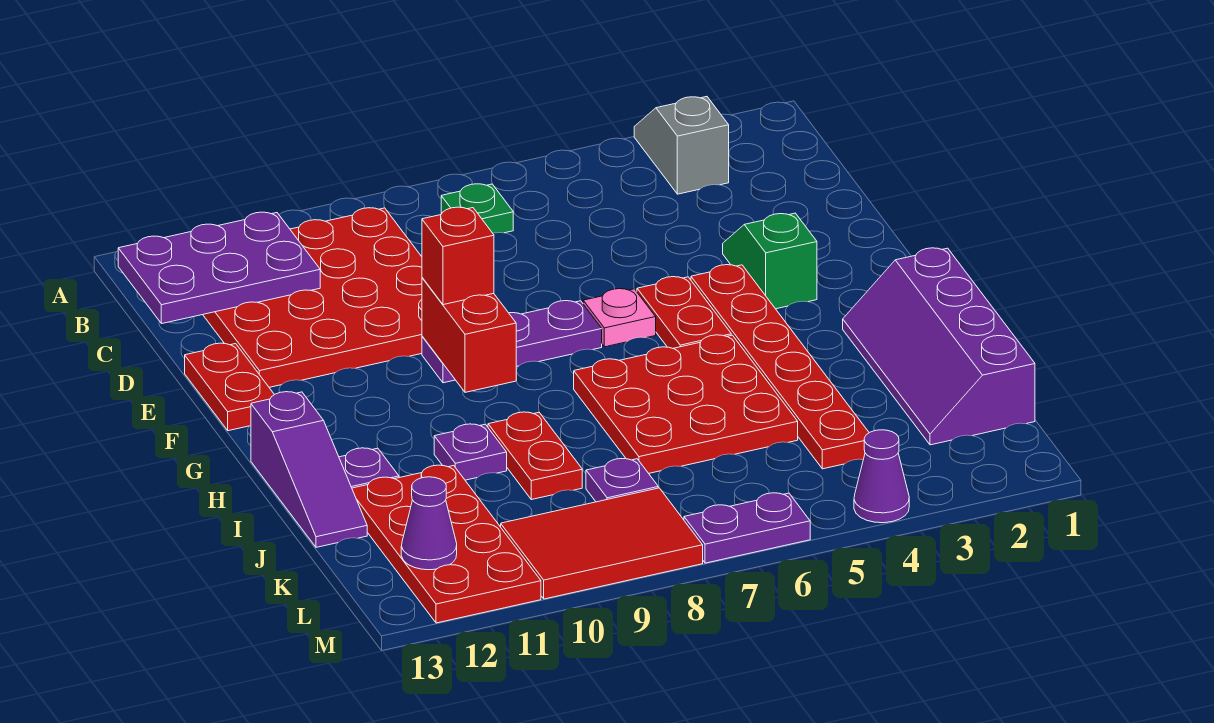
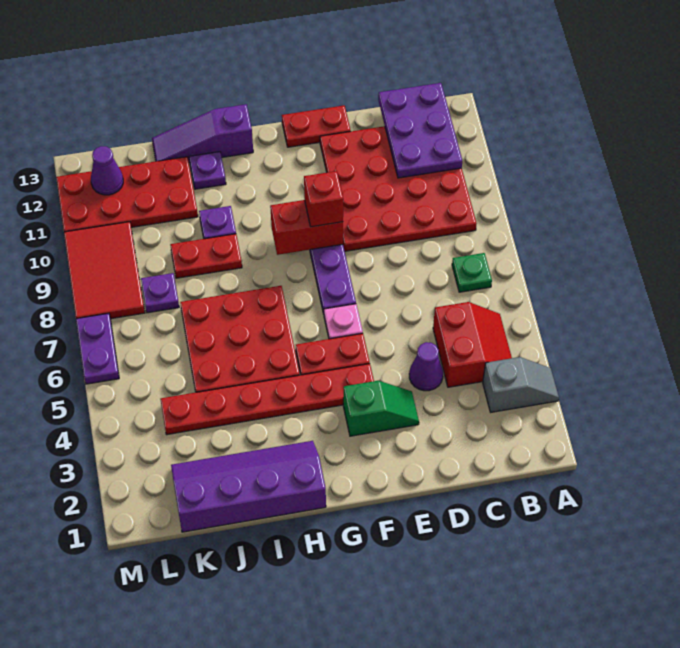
none -> red slope B4:C5 level 1 top C
purple cone M4 level 1 -> purple cone D4 level 1

